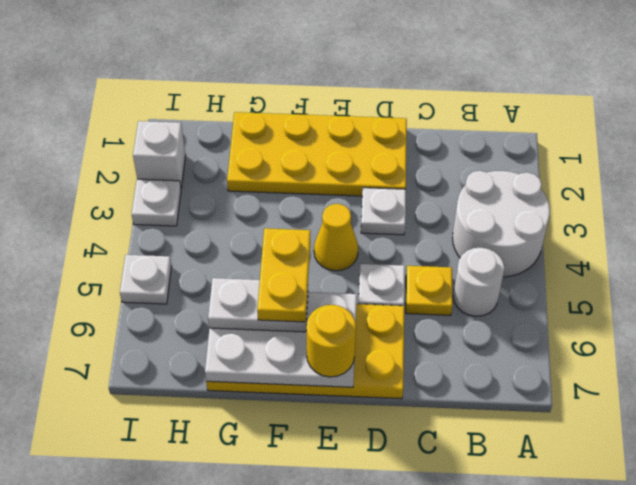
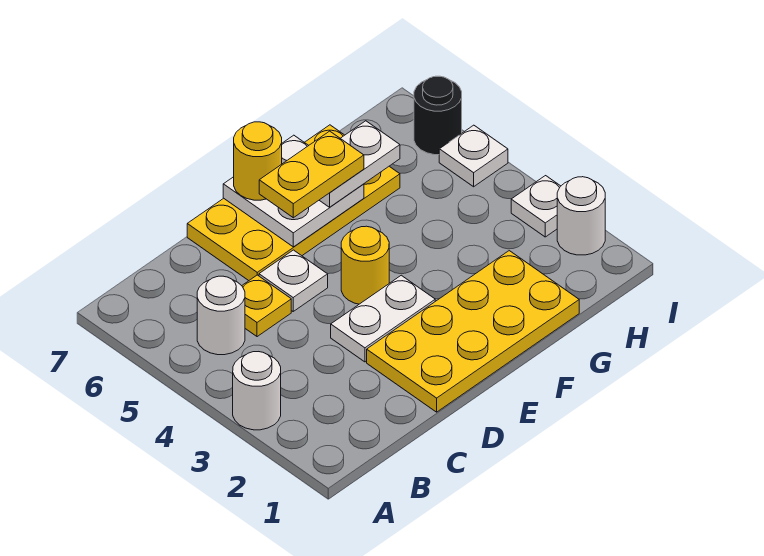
white round brick A3:B4 level 1 -> white round brick A3 level 1
white plate D3 level 1 -> white plate D3:E3 level 1
yellow cone E4 level 1 -> yellow round brick E4 level 1
white plate E6:G7 level 2 -> white plate E6:F7 level 2
yellow plate F5:F6 level 4 -> yellow plate E6:F6 level 4
white brick I2 level 1 -> white round brick I2 level 1
none -> black round brick I6 level 1

